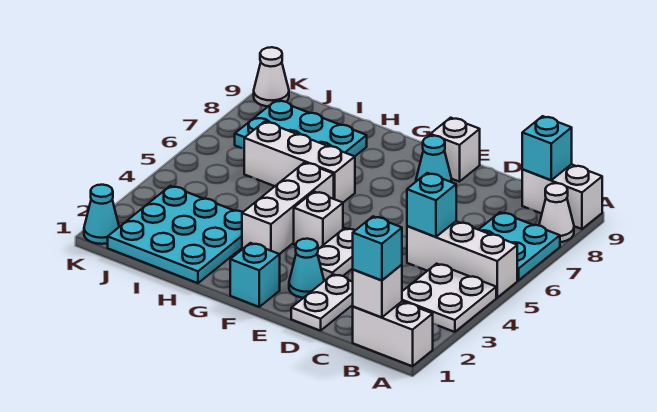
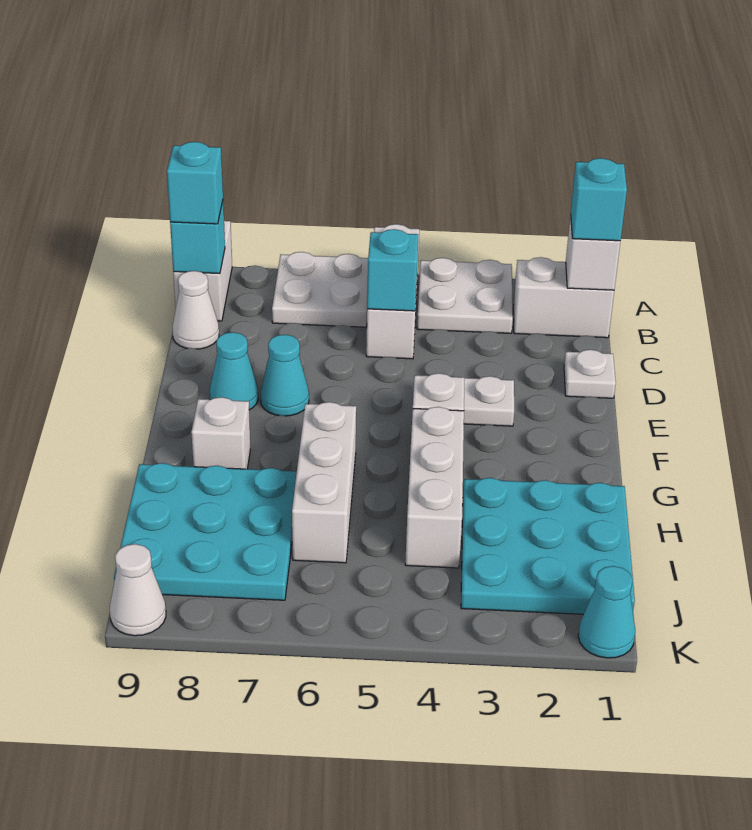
white brick A1:B1 level 1 -> white brick B1:B2 level 1
cyan plate A6:B7 level 1 -> white plate A6:B7 level 1
white cone A8 level 1 -> white cone C9 level 1
white plate D1:D2 level 1 -> white plate D1 level 1
cyan cone E2 level 1 -> cyan cone E7 level 1
white brick E9 level 1 -> white brick G8 level 1
cyan brick F1 level 1 -> cyan brick B9 level 3
white brick G3:G5 level 1 -> white brick G4:I4 level 1
cyan plate H7:J8 level 1 -> cyan plate H7:J9 level 1

